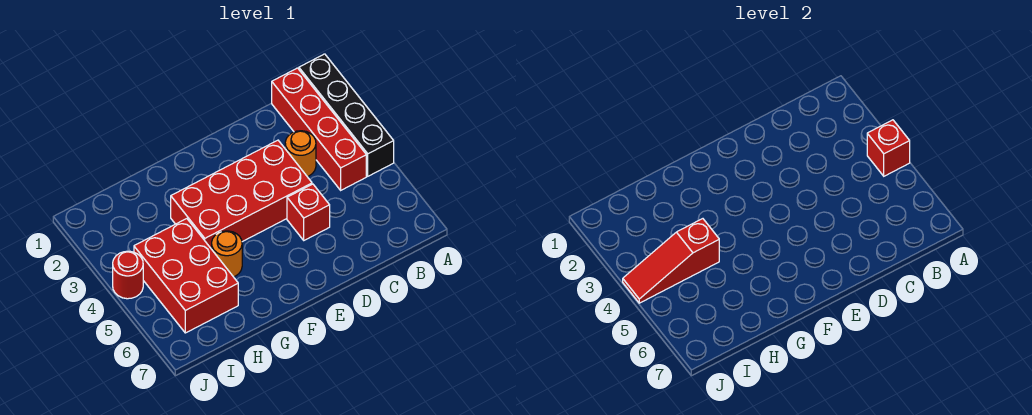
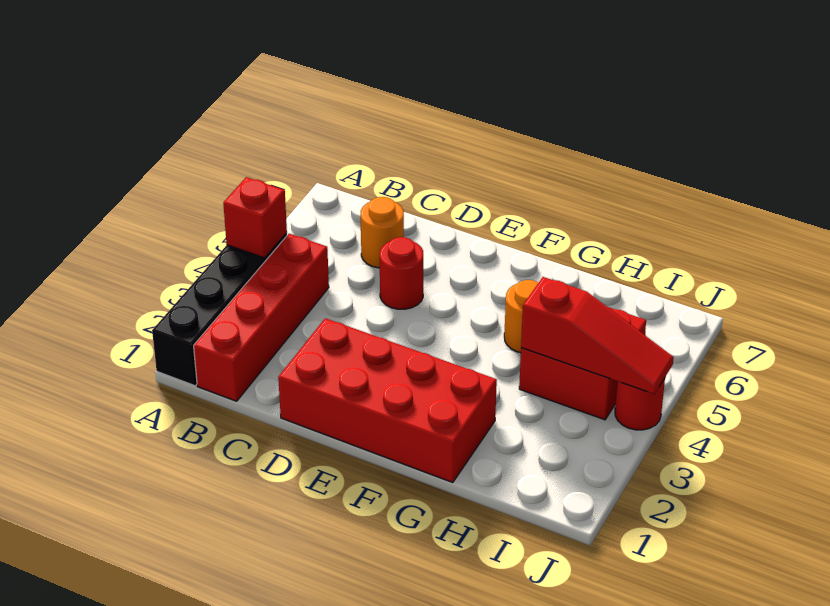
orange round brick C3 level 1 -> orange round brick C6 level 1
red brick D3:G4 level 1 -> red brick D1:G2 level 1
red brick D5 level 1 -> red round brick D5 level 1
red brick H4:I6 level 1 -> red brick H4:I5 level 1

